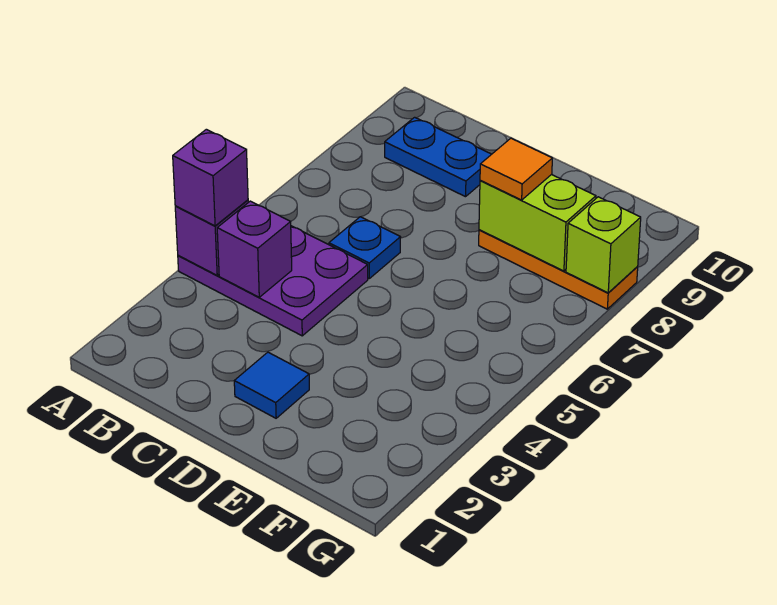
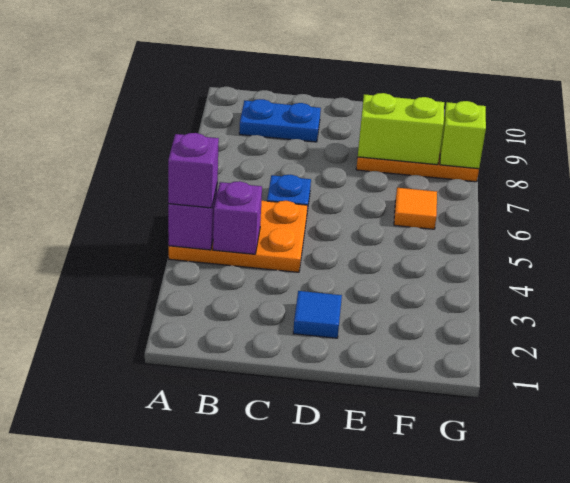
purple plate A4:C5 level 1 -> orange plate A4:C5 level 1
orange tile E8 level 3 -> orange tile F6 level 1

